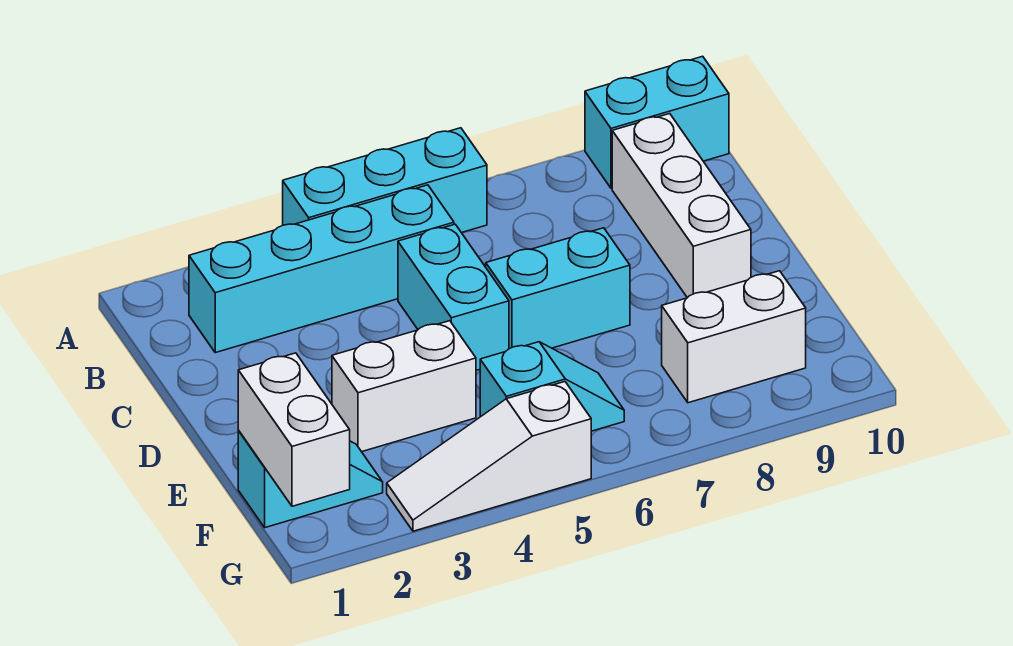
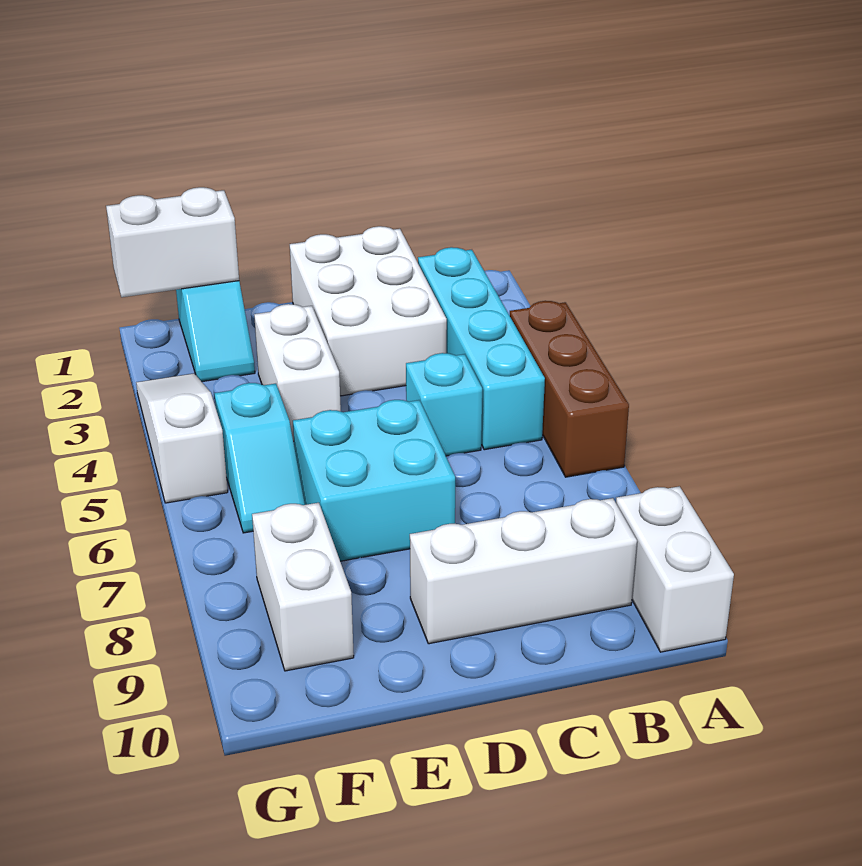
cyan brick A4:A6 level 1 -> brown brick A4:A6 level 1
cyan brick A9:A10 level 1 -> white brick A9:A10 level 1
none -> white brick C1:D3 level 1
cyan brick C5:D5 level 1 -> cyan brick C5 level 1
cyan brick D6:D7 level 1 -> cyan brick D6:E7 level 1

